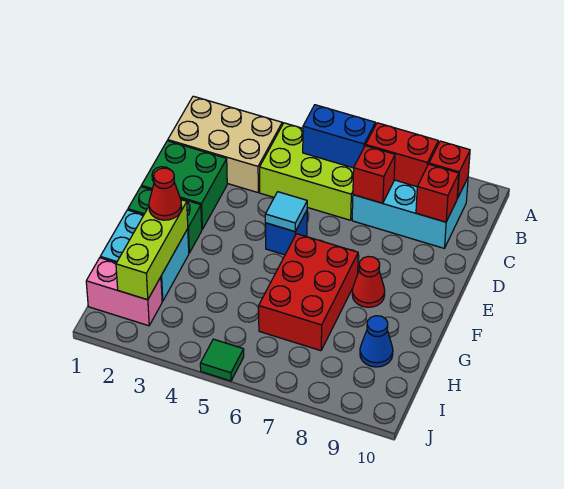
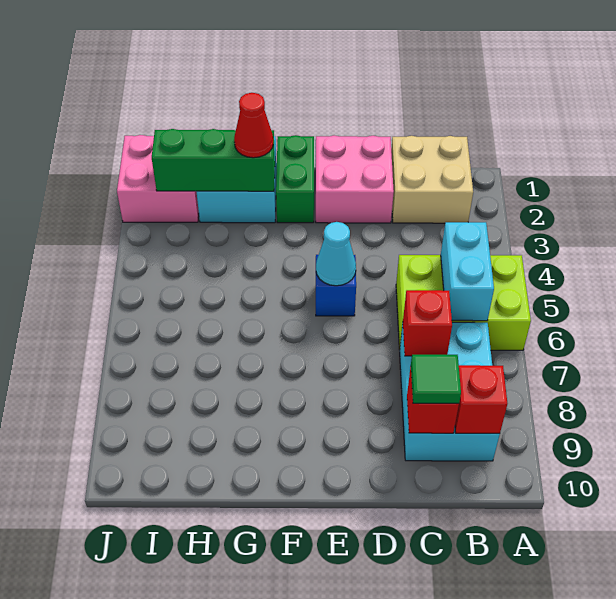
tan brick B1:C3 level 1 -> tan brick B1:C2 level 1
lime brick B4:C6 level 1 -> lime brick A5:C6 level 1
blue brick B5:B6 level 2 -> cyan brick B5:B6 level 2
red brick B7:B8 level 2 -> none
green brick D1:E2 level 1 -> pink brick D1:E2 level 1
cyan tile E5 level 2 -> cyan cone E5 level 2
red brick F6:H7 level 1 -> none
red cone F8 level 1 -> none
lime brick G2:I2 level 2 -> green brick G2:I2 level 2
blue cone H9 level 1 -> none
pink brick I1:I2 level 1 -> pink brick I1:J2 level 1
green tile J5 level 1 -> green tile C9 level 3

